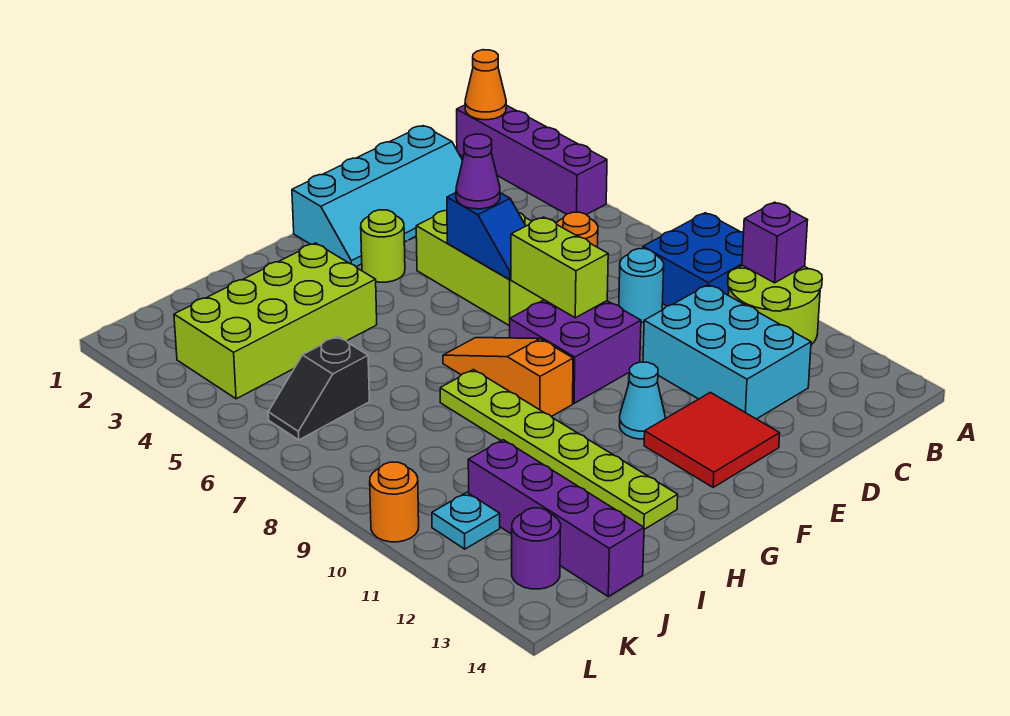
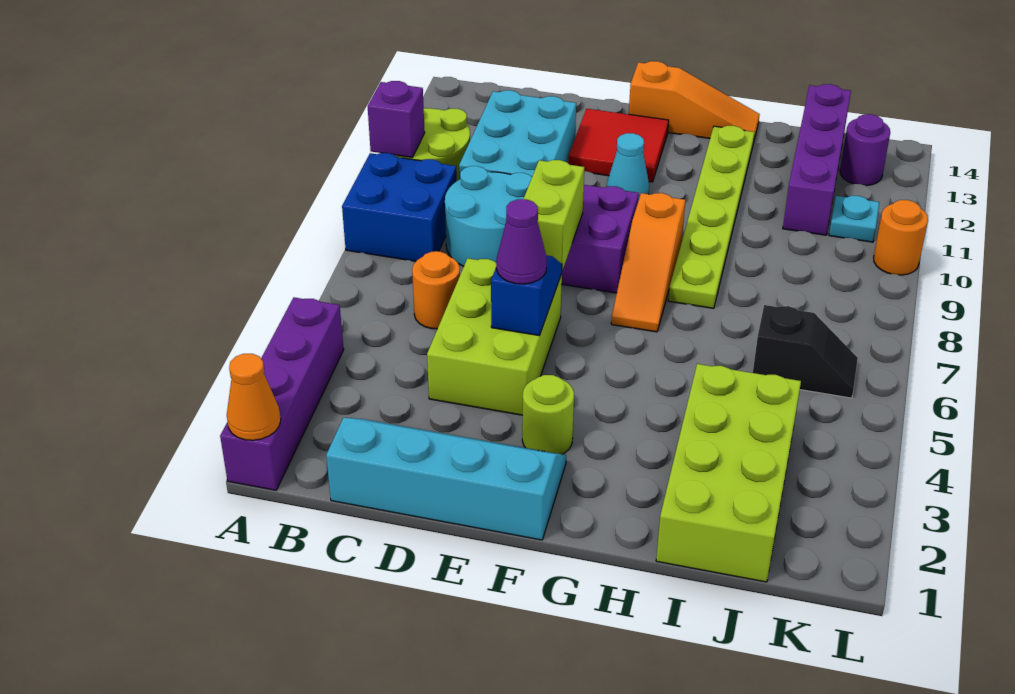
cyan round brick C8 level 1 -> cyan round brick C8:D9 level 1
none -> orange slope F14:H14 level 1 top F
lime brick H3:K4 level 1 -> lime brick I1:J4 level 1

